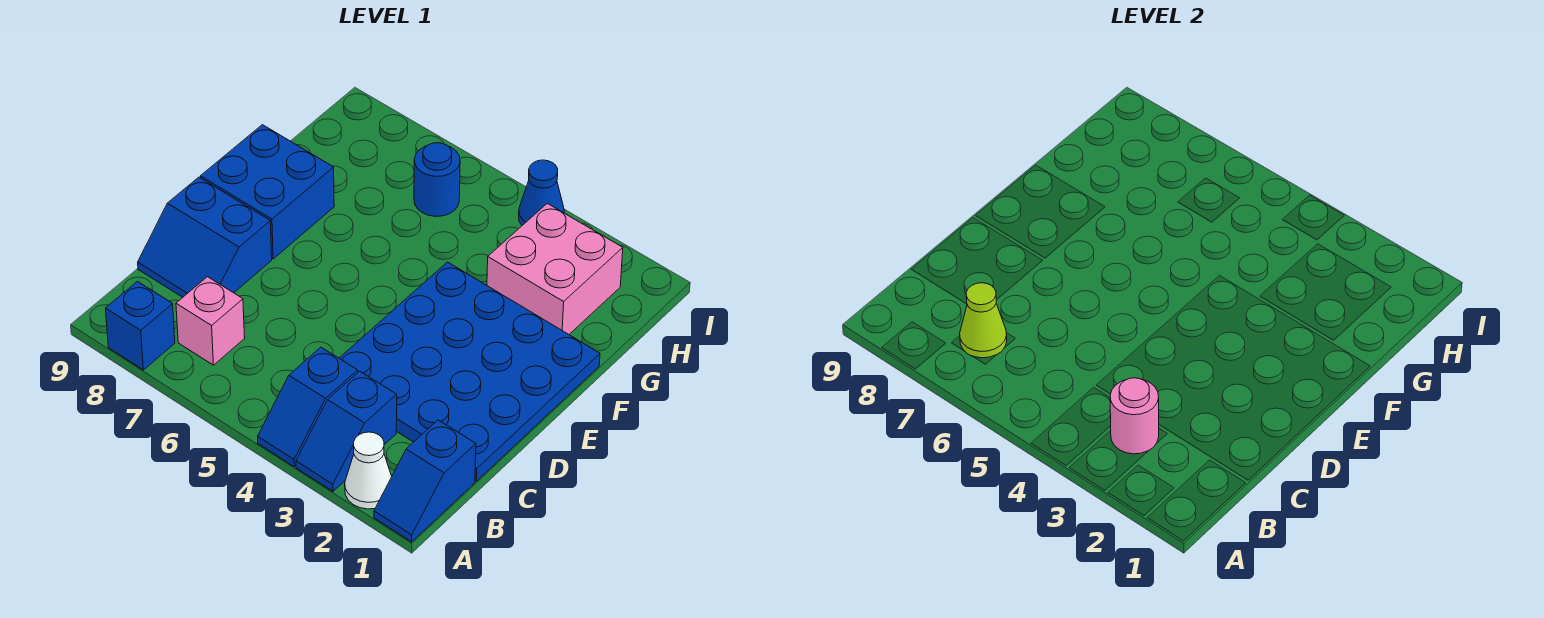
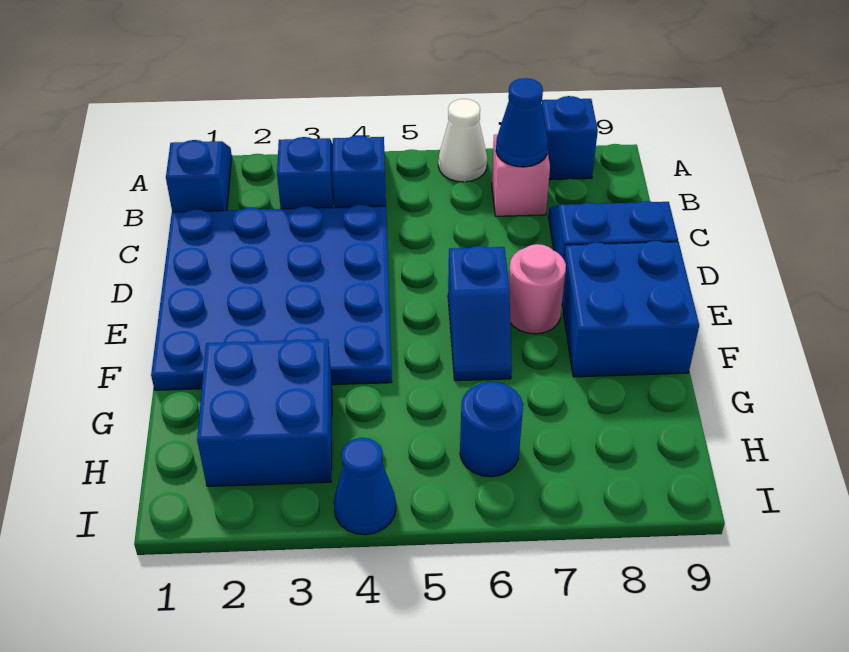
white cone A2 level 1 -> white cone A6 level 1
pink round brick B3 level 2 -> pink round brick E7 level 1
lime cone B7 level 2 -> blue cone B7 level 2
none -> blue slope E6:F6 level 1 top E
pink brick G2:H3 level 1 -> blue brick G2:H3 level 1

